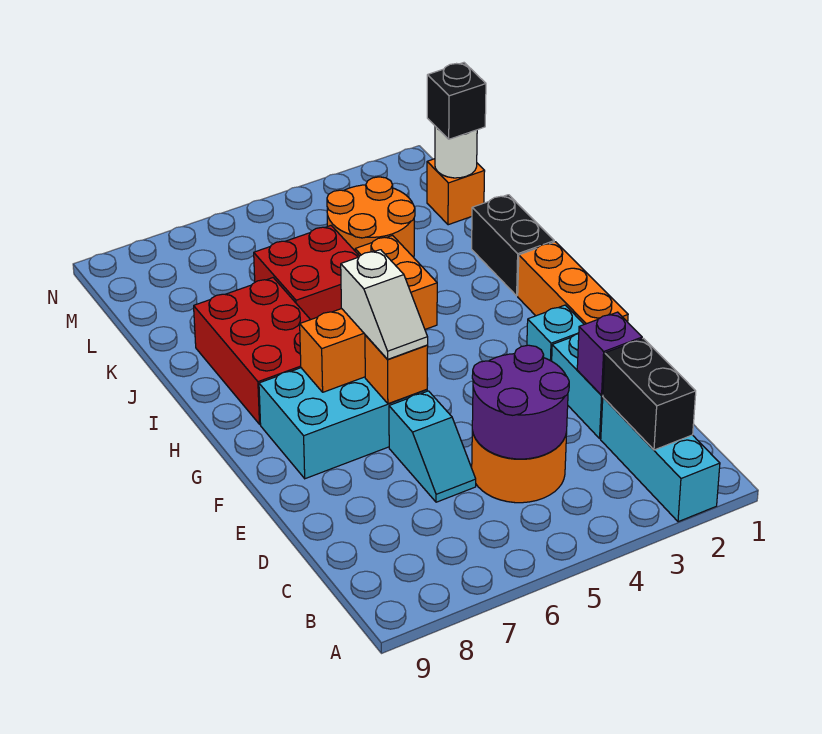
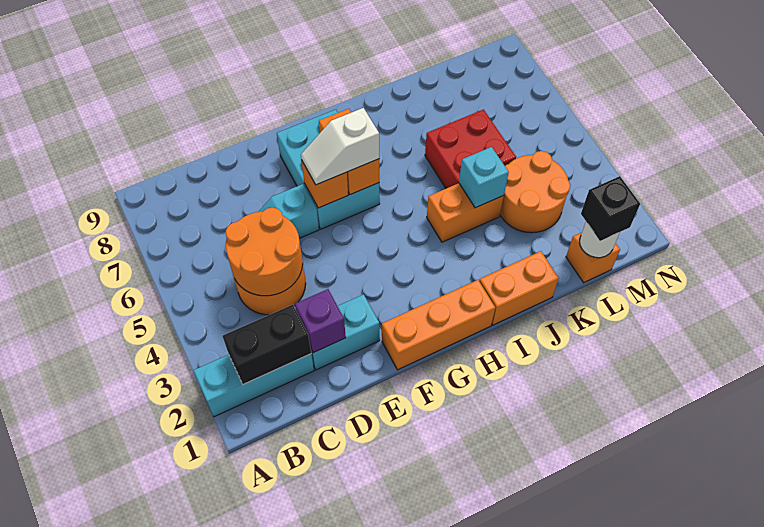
purple round brick C4:D5 level 2 -> orange round brick C4:D5 level 2
cyan brick F2 level 1 -> cyan brick J4 level 2
red brick H7:J8 level 1 -> none
black brick I1:J1 level 1 -> orange brick I1:J1 level 1

